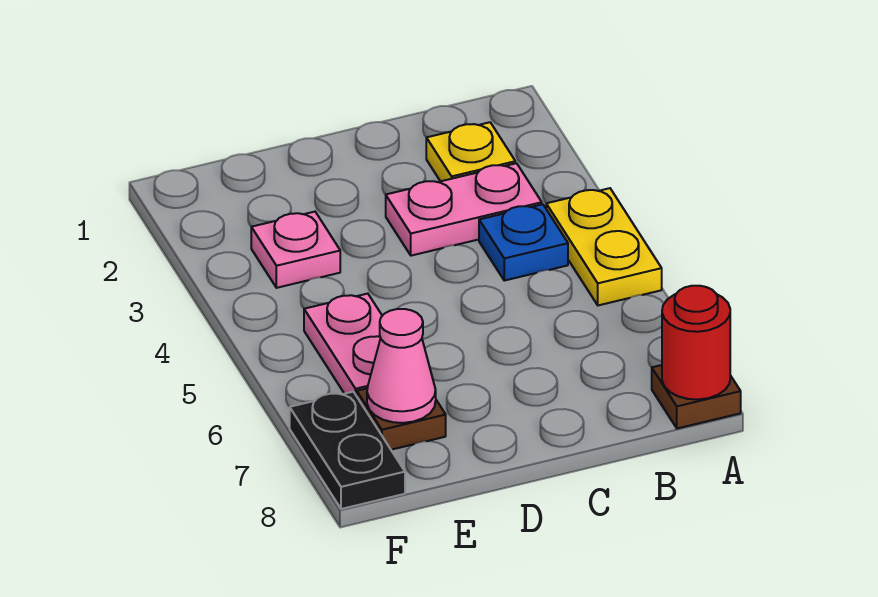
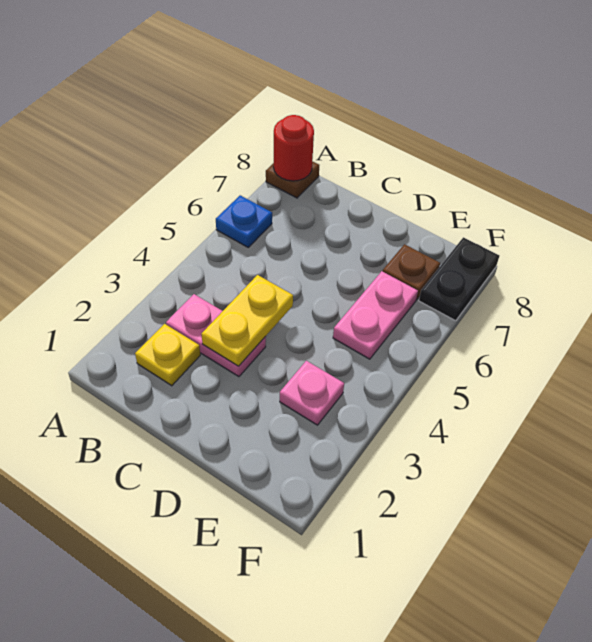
yellow plate A4:A5 level 1 -> yellow plate C3:C4 level 2
blue plate B4 level 1 -> blue plate A6 level 1
pink cone E7 level 2 -> none

